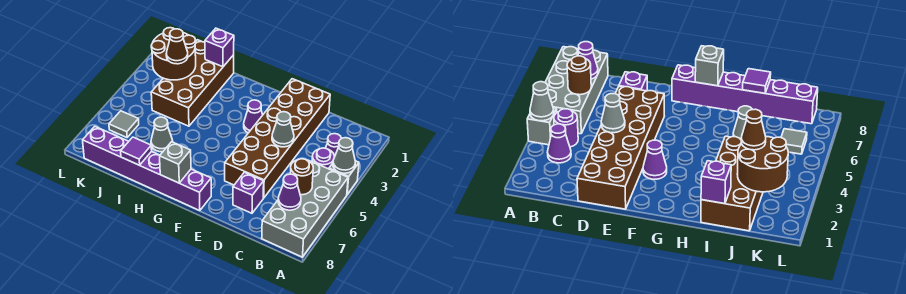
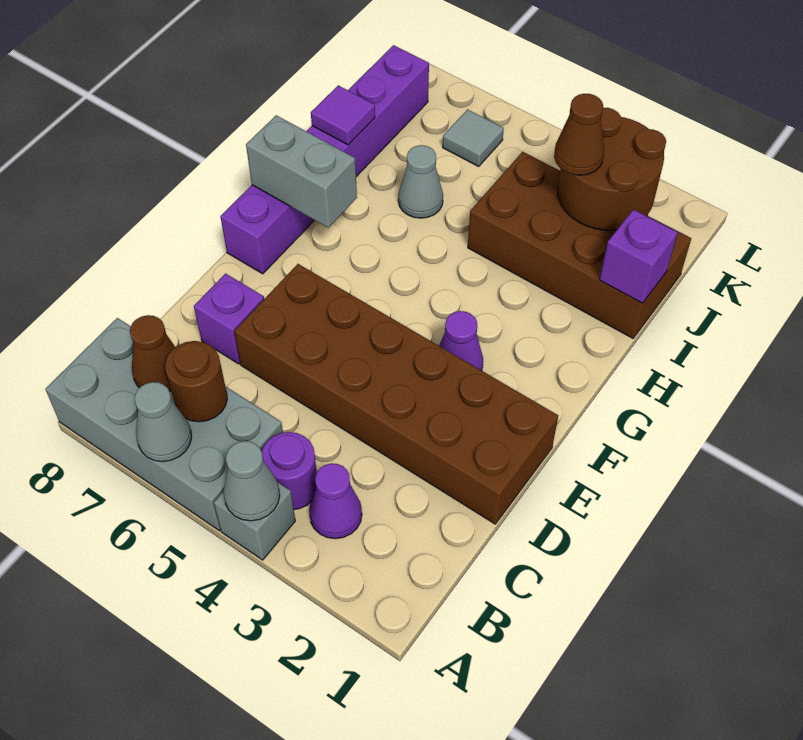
purple cone B7 level 2 -> brown cone B7 level 2
grey cone D4 level 2 -> grey cone A6 level 2
grey brick G8 level 2 -> grey brick G7:G8 level 2

